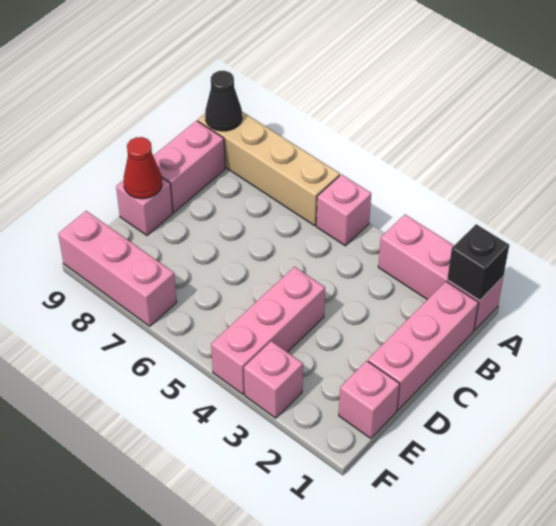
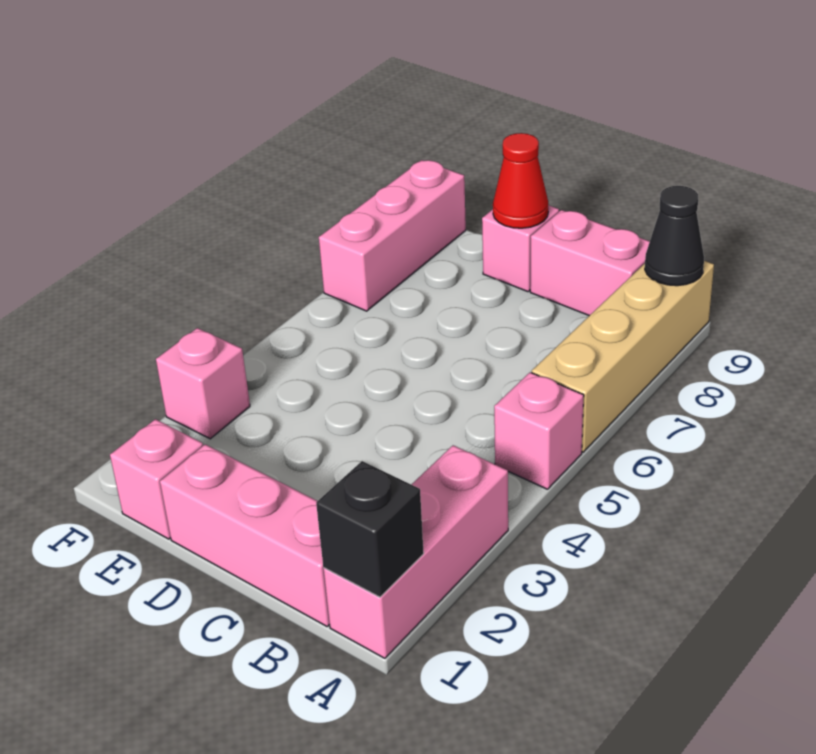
pink brick D4:F4 level 1 -> none

